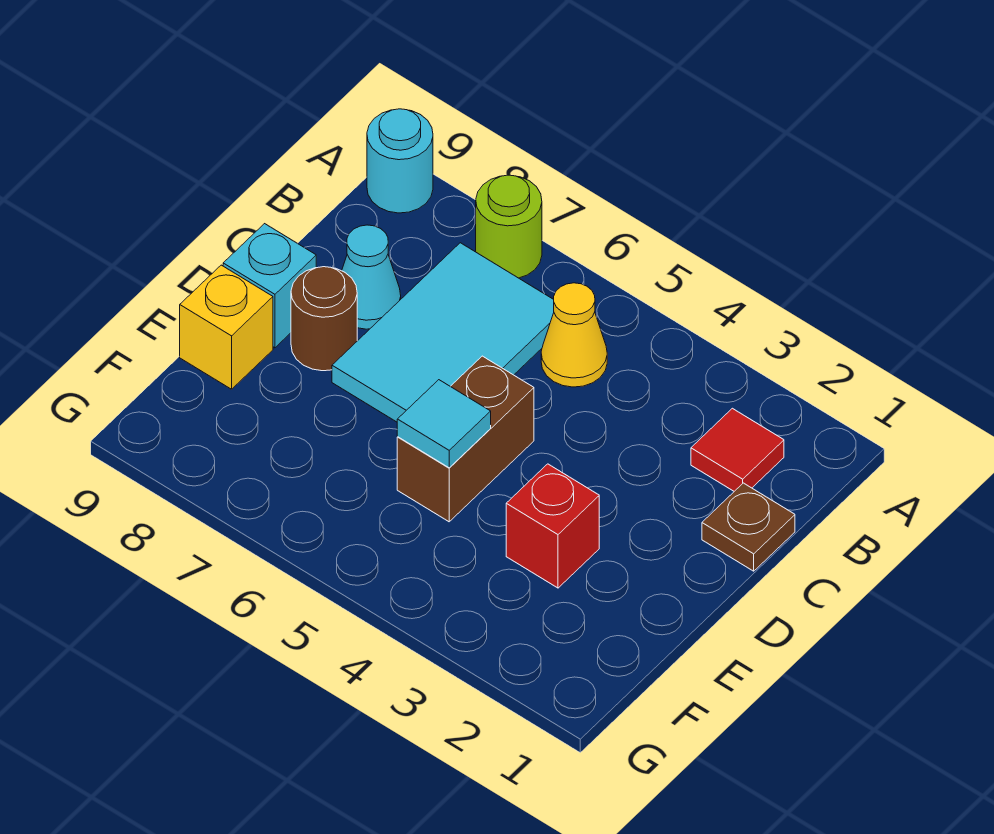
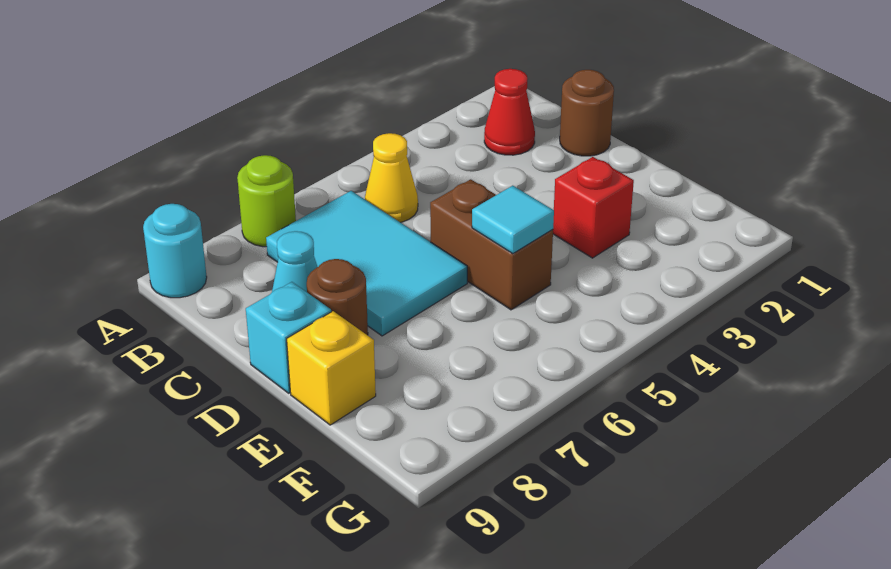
red tile B2 level 1 -> red cone B2 level 1
brown plate C1 level 1 -> brown round brick C1 level 1

